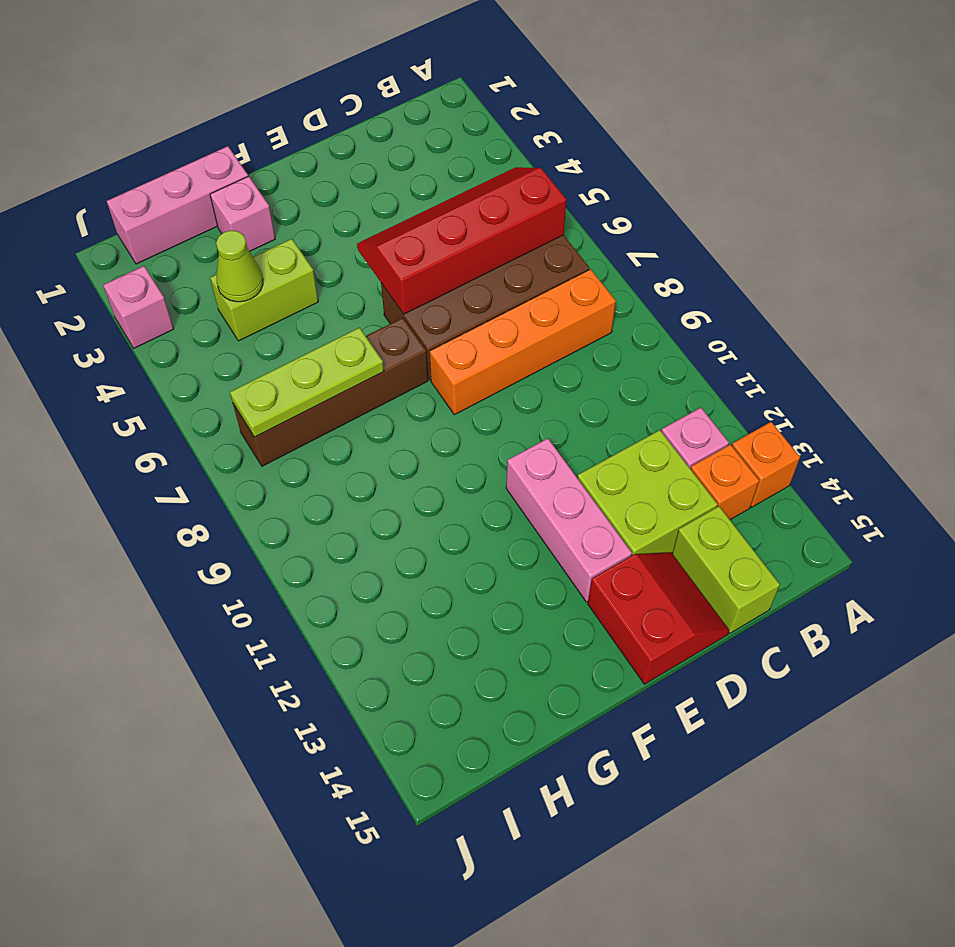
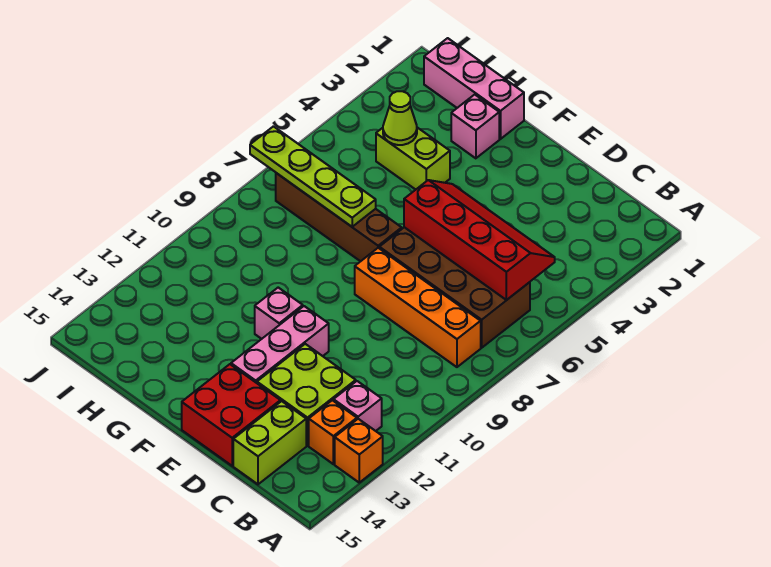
red slope D14:E15 level 1 top E -> red brick D14:E15 level 1
lime plate G7:I7 level 2 -> lime plate G7:J7 level 2
pink brick J3 level 1 -> pink brick F11 level 1

